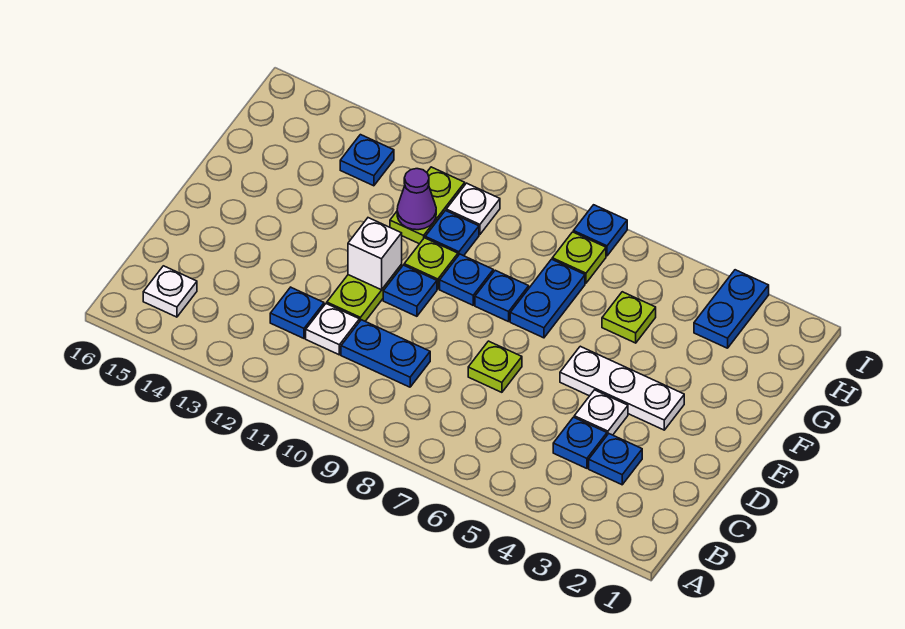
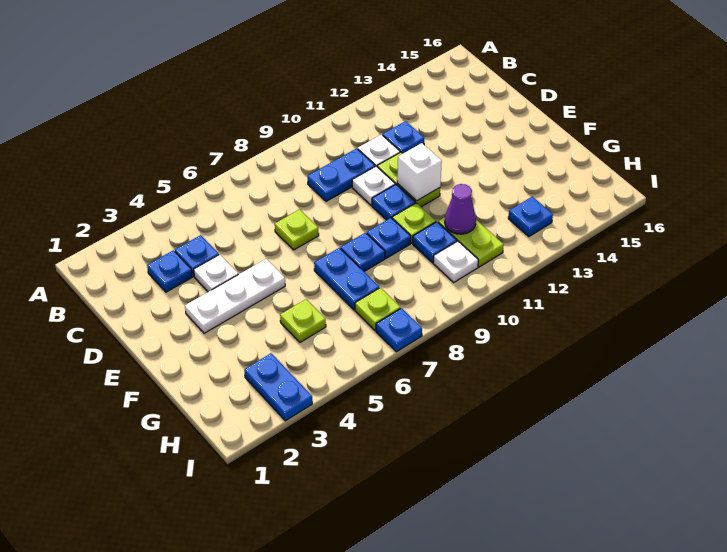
white plate B15 level 1 -> white plate D10 level 1

